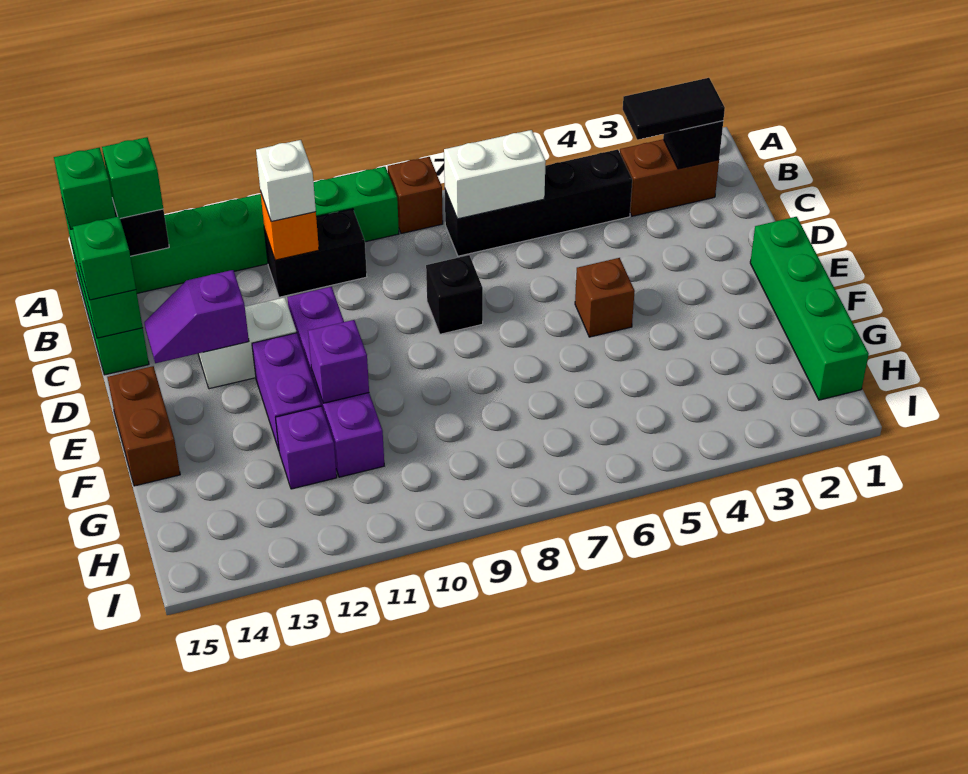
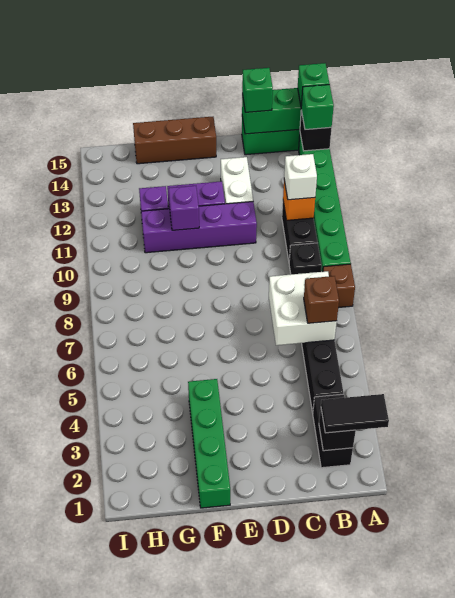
brown brick B2:B3 level 1 -> black brick B2:B3 level 1
black tile B2:B3 level 3 -> black tile A2:B2 level 3
white brick B6:B7 level 2 -> white brick B6:C7 level 2
black brick D8 level 1 -> black brick B9 level 1
purple slope D13:D14 level 2 top 13 -> none
green brick E1:H1 level 1 -> green brick F1:F4 level 1
brown brick E5 level 1 -> brown brick B6 level 3
brown brick E15:F15 level 1 -> brown brick E15:G15 level 1

